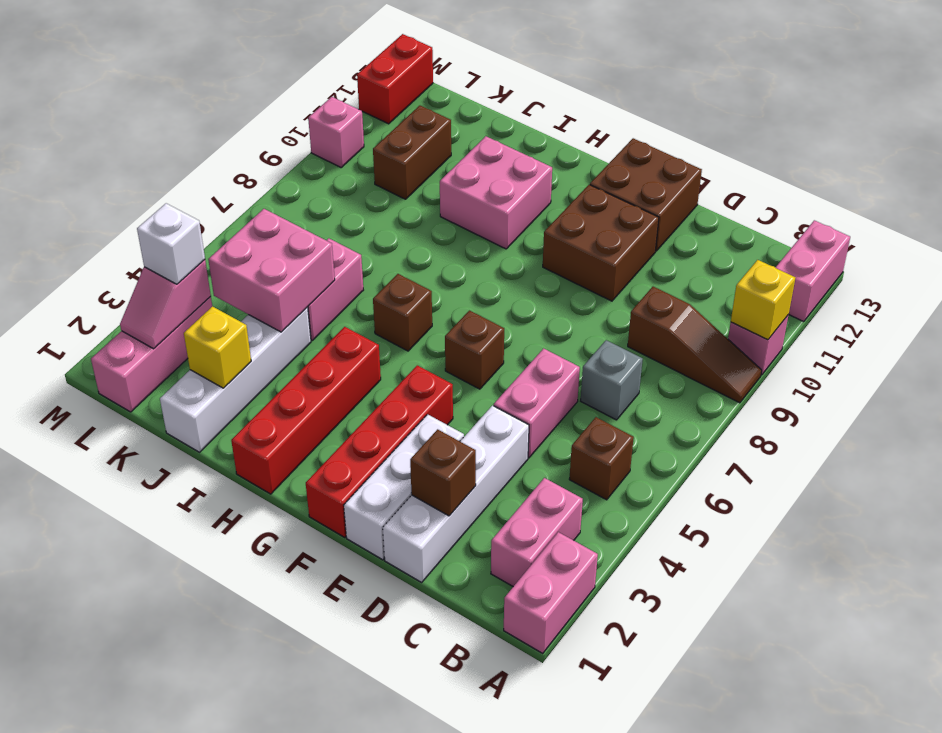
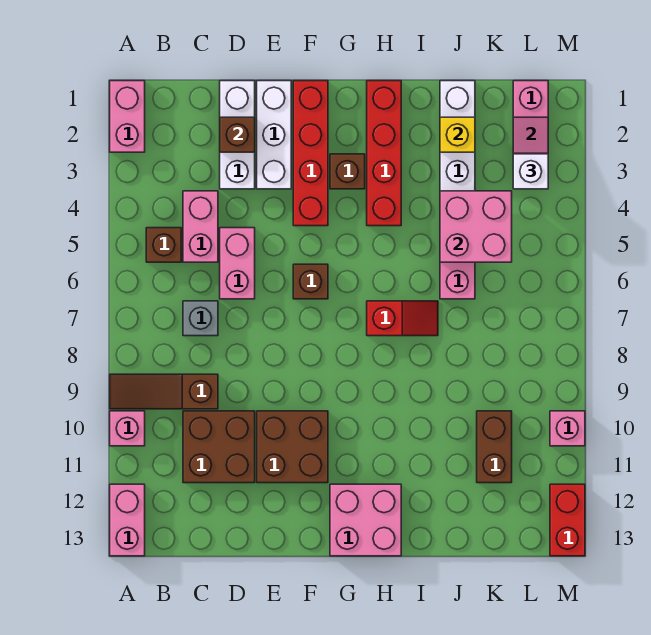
yellow brick A10 level 2 -> none
pink brick B2:B3 level 1 -> pink brick C4:C5 level 1
white brick D1:D4 level 1 -> white brick D1:D3 level 1
brown brick E12:F13 level 1 -> brown brick C10:D11 level 1
brown brick H6 level 1 -> brown brick G3 level 1
none -> red slope H7:I7 level 1 top H
pink brick H10:I11 level 1 -> pink brick G12:H13 level 1

